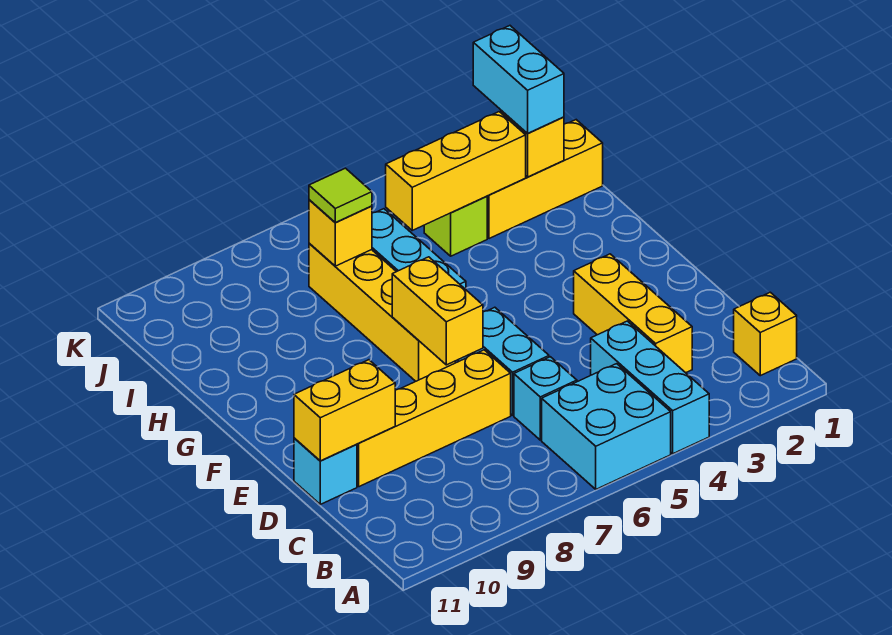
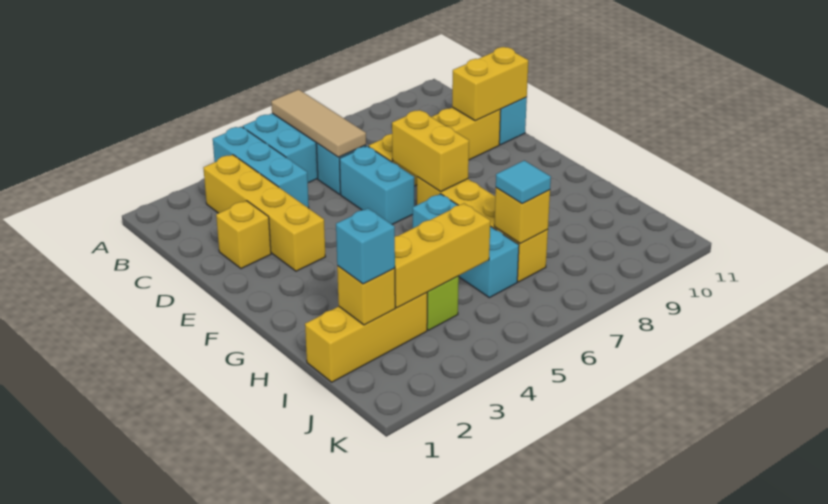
none -> tan tile A6:C6 level 2
yellow brick B1 level 1 -> yellow brick D2 level 1
yellow brick C3:E3 level 1 -> yellow brick B3:E3 level 1
cyan brick I2:J2 level 3 -> cyan brick I2 level 3
lime tile I7 level 3 -> cyan tile I7 level 3

